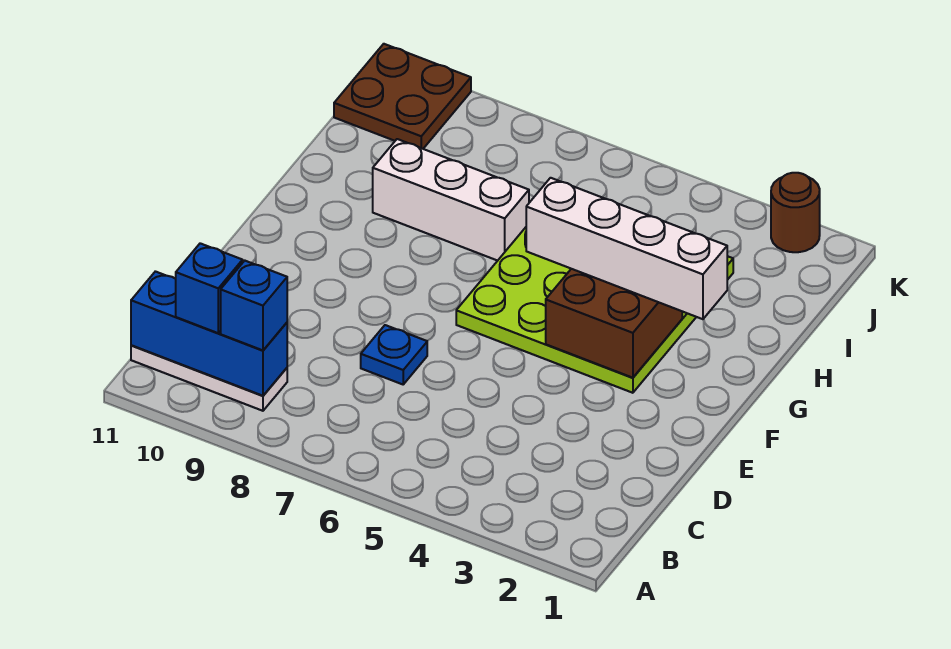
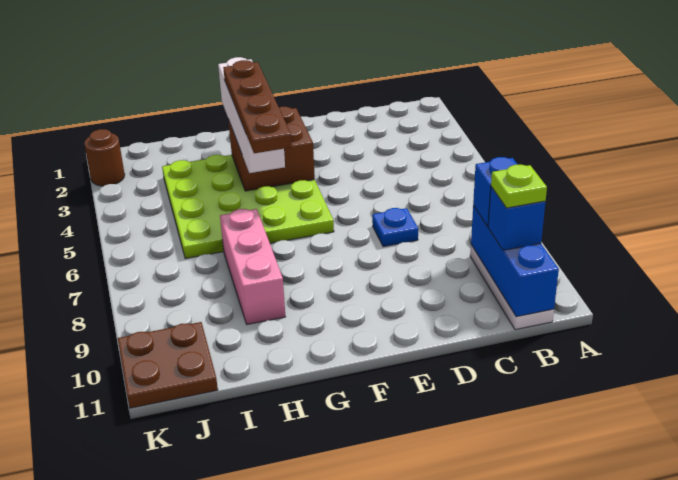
none -> lime plate B10 level 4
none -> brown plate G3:G6 level 4
white brick H7:H9 level 1 -> pink brick H7:H9 level 1

